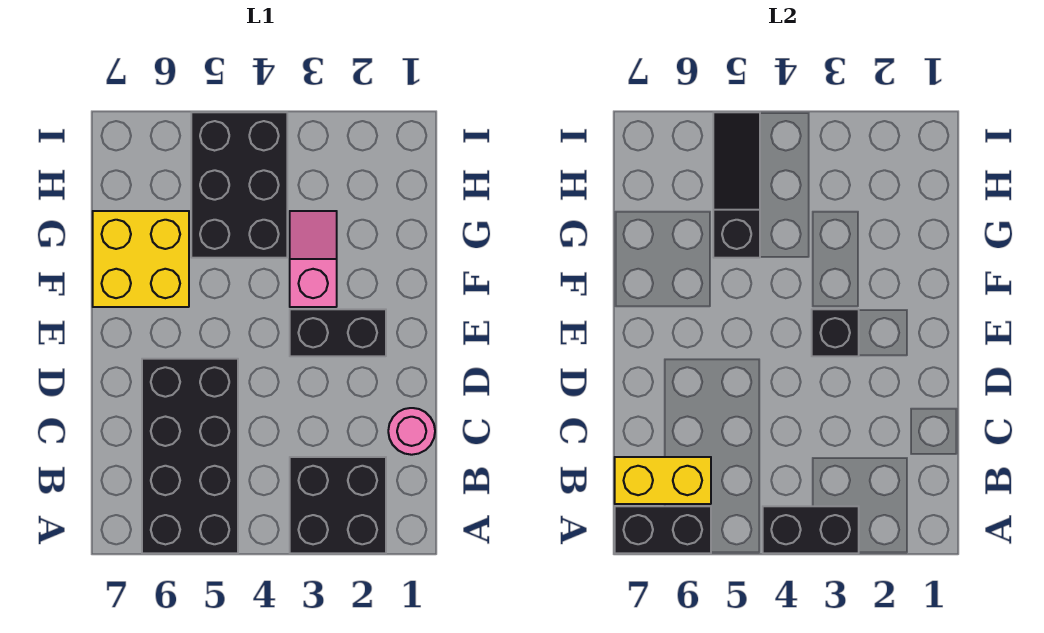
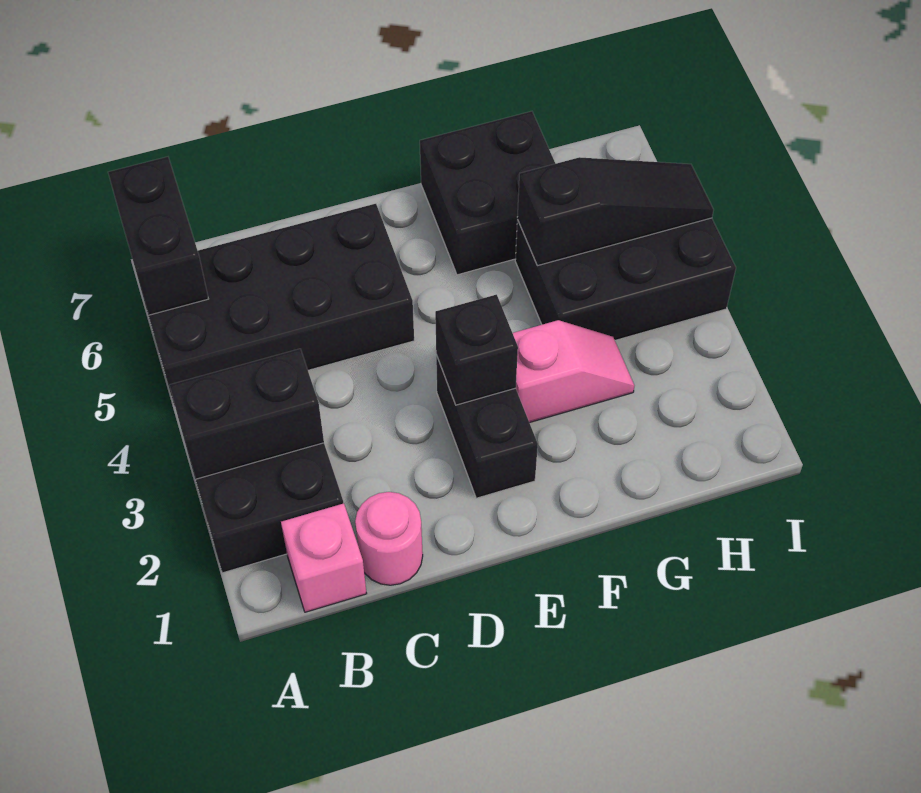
black brick A3:A4 level 2 -> black brick A3:B3 level 2
none -> pink brick B1 level 1
yellow brick B6:B7 level 2 -> none
yellow brick F6:G7 level 1 -> black brick F6:G7 level 1

